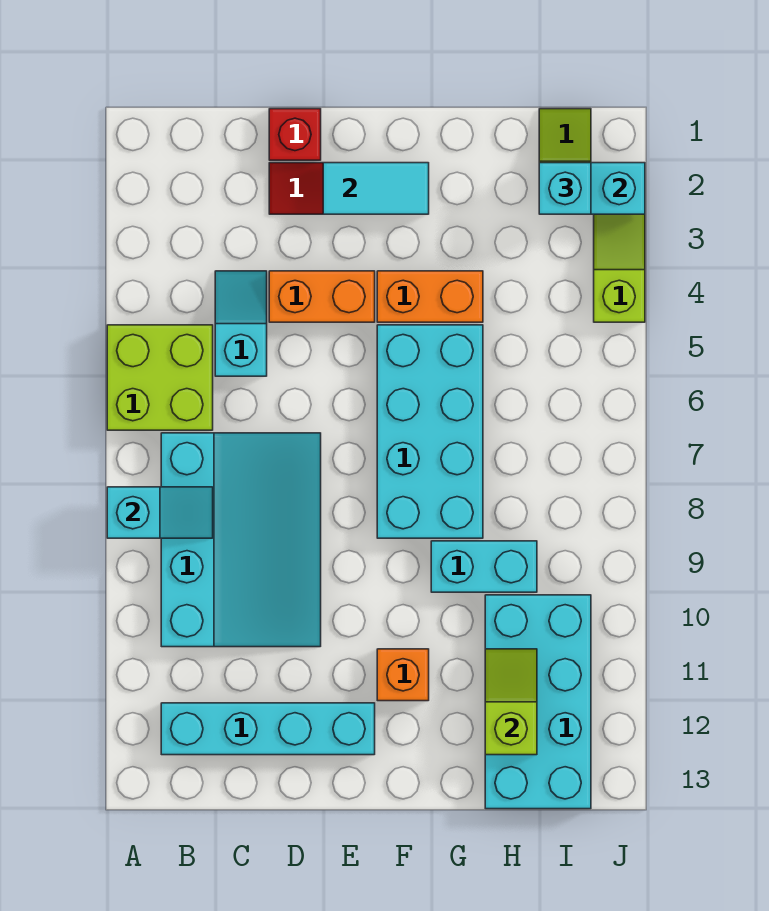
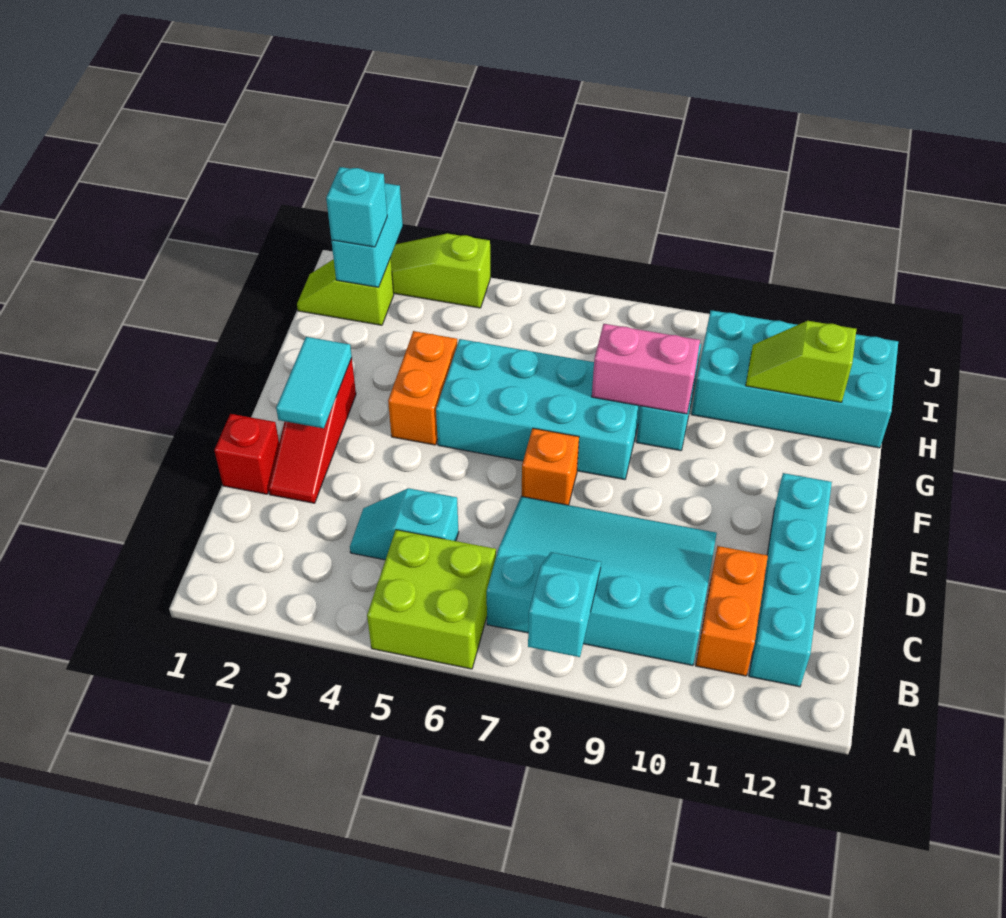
orange brick D4:E4 level 1 -> orange brick B11:C11 level 1
orange brick F11 level 1 -> orange brick E7 level 1
none -> pink brick G8:G9 level 2

